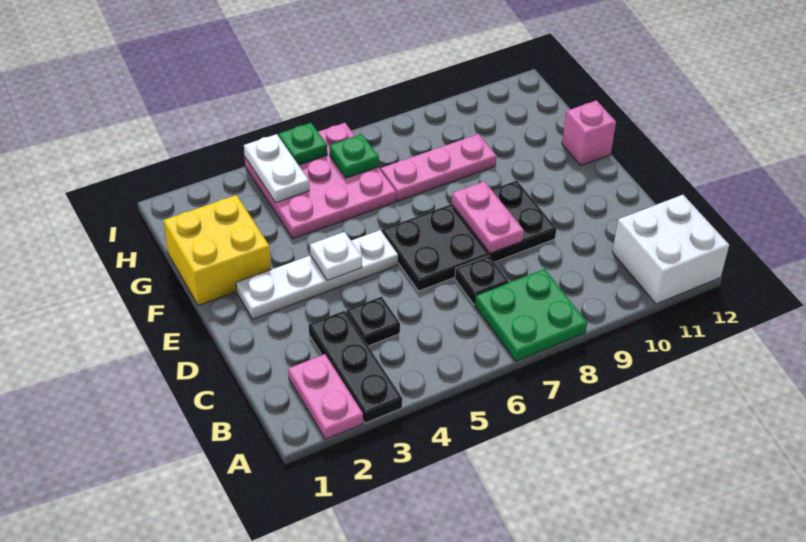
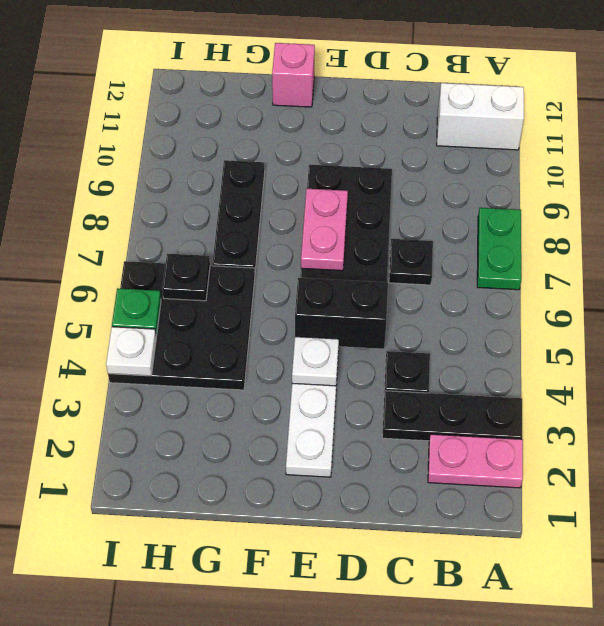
green plate A7:B8 level 1 -> green plate A7:A8 level 1
white brick A11:B12 level 1 -> white brick A11:B11 level 1
none -> black brick D5:E5 level 2
pink plate D8:E8 level 2 -> pink plate E7:E8 level 2
yellow brick F1:G2 level 1 -> none
pink plate G4:I6 level 1 -> black plate G4:I6 level 1
pink plate G7:G9 level 1 -> black plate G7:G9 level 1
white plate H4:I4 level 2 -> white plate I4 level 2
green plate H6 level 2 -> black plate H6 level 2

